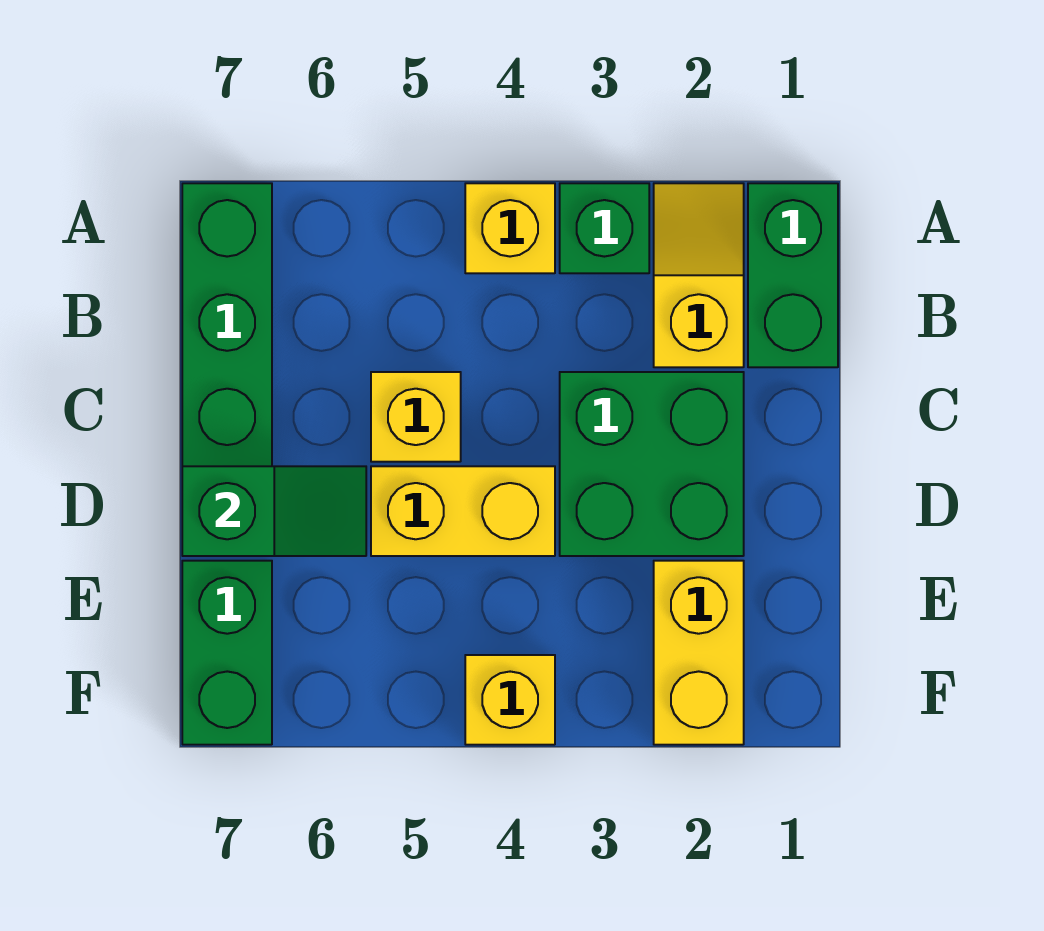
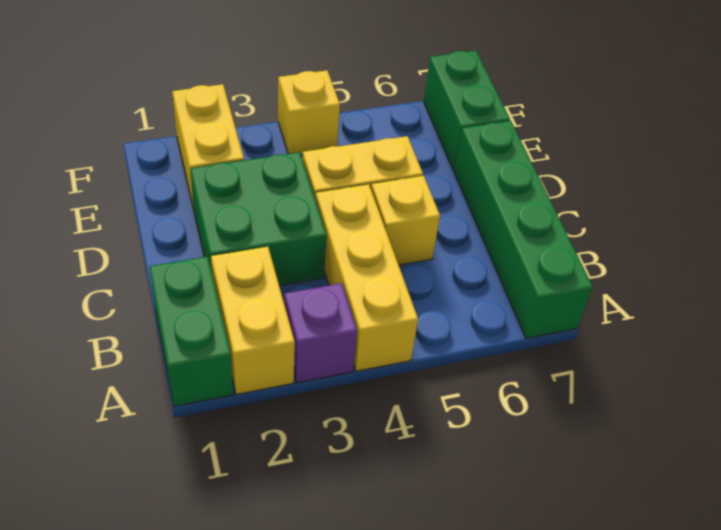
yellow slope A2:B2 level 1 top B -> yellow brick A2:B2 level 1
green brick A3 level 1 -> purple brick A3 level 1
yellow brick A4 level 1 -> yellow brick A4:C4 level 1
green slope D6:D7 level 2 top 7 -> none

